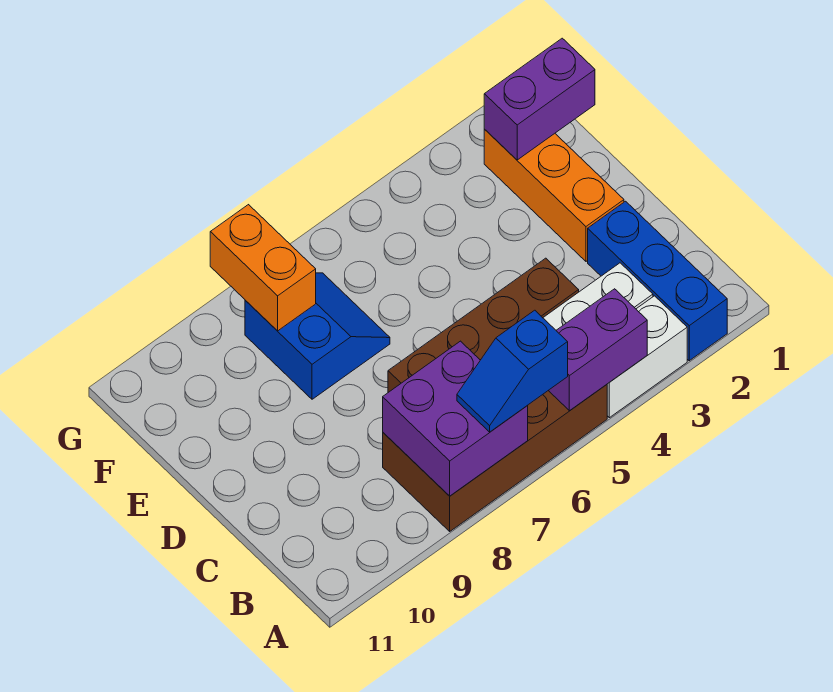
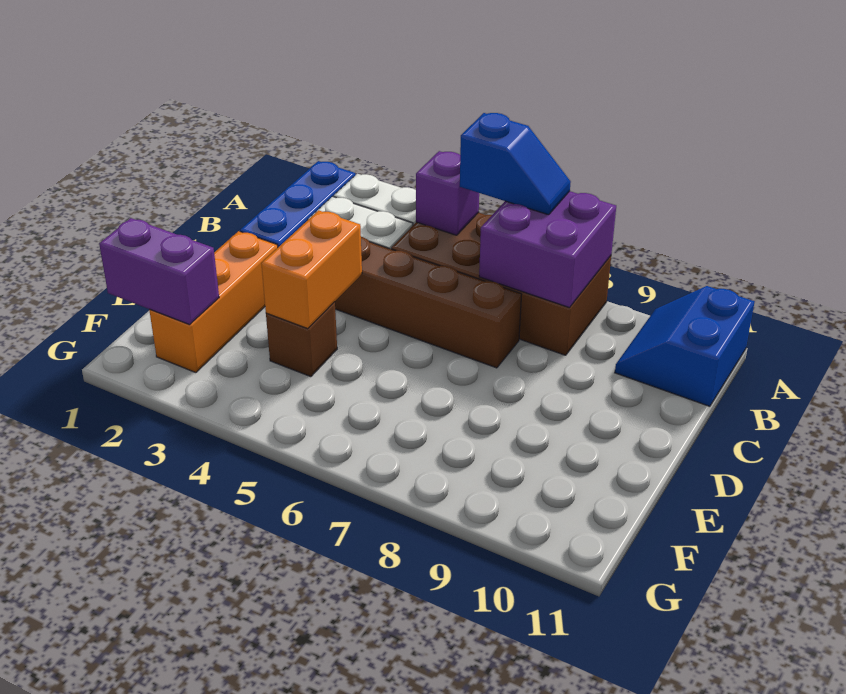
purple brick A4:A5 level 2 -> purple brick A5 level 2
none -> brown brick E4 level 1
blue slope E7:F8 level 1 top 8 -> blue slope A10:B11 level 1 top 11
orange brick F8:G8 level 2 -> orange brick D4:E4 level 2

